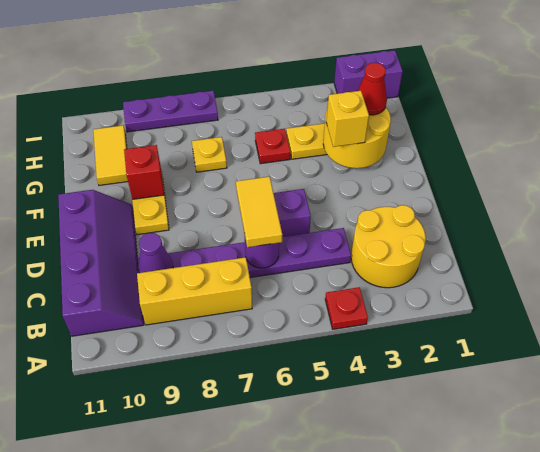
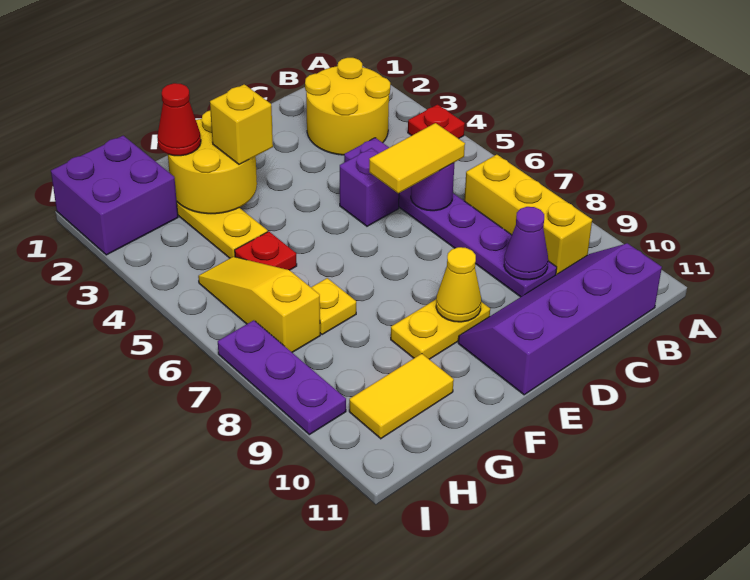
none -> yellow cone E9 level 2
red brick F9 level 2 -> none
none -> yellow slope H5:H7 level 1 top 7
purple brick I1:I2 level 1 -> purple brick H1:I2 level 1

